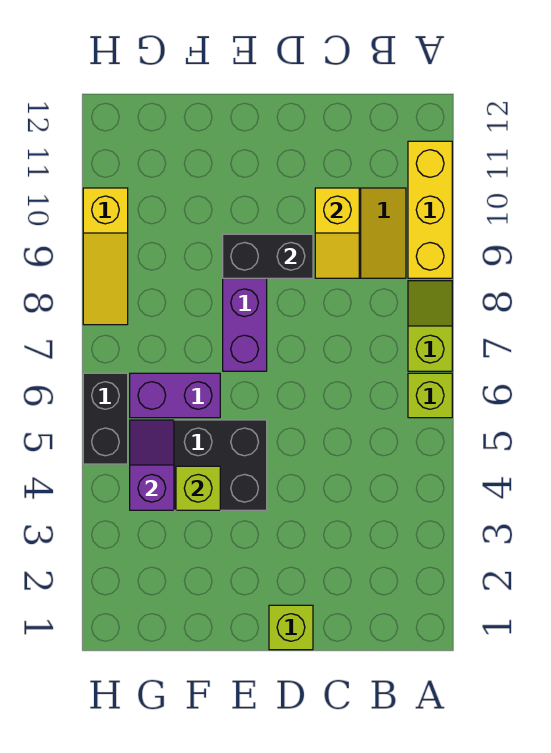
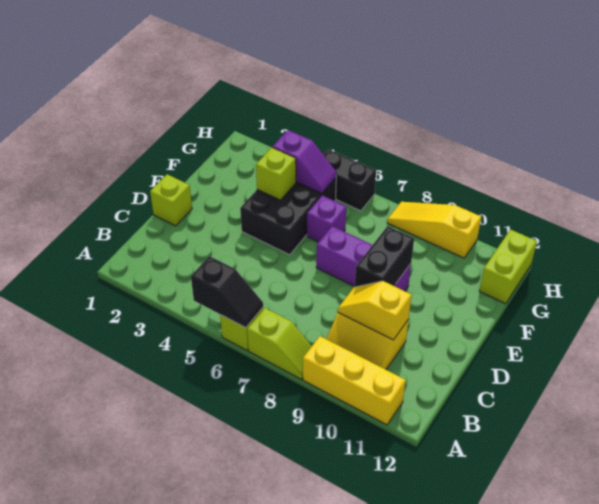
none -> black slope A5:A6 level 2 top 5
purple brick F6:G6 level 1 -> purple brick F6 level 1
none -> lime brick G12:H12 level 1

